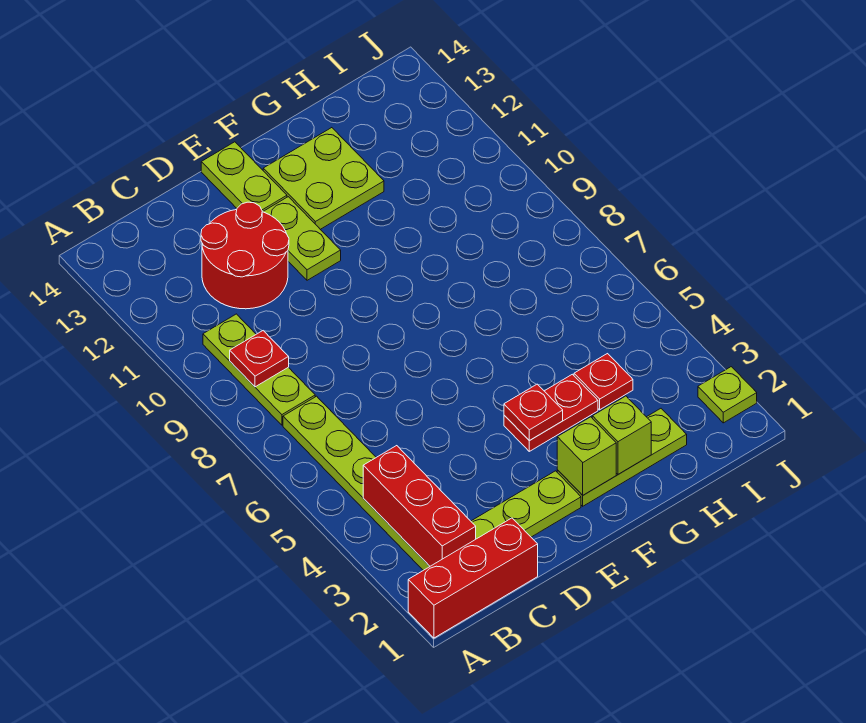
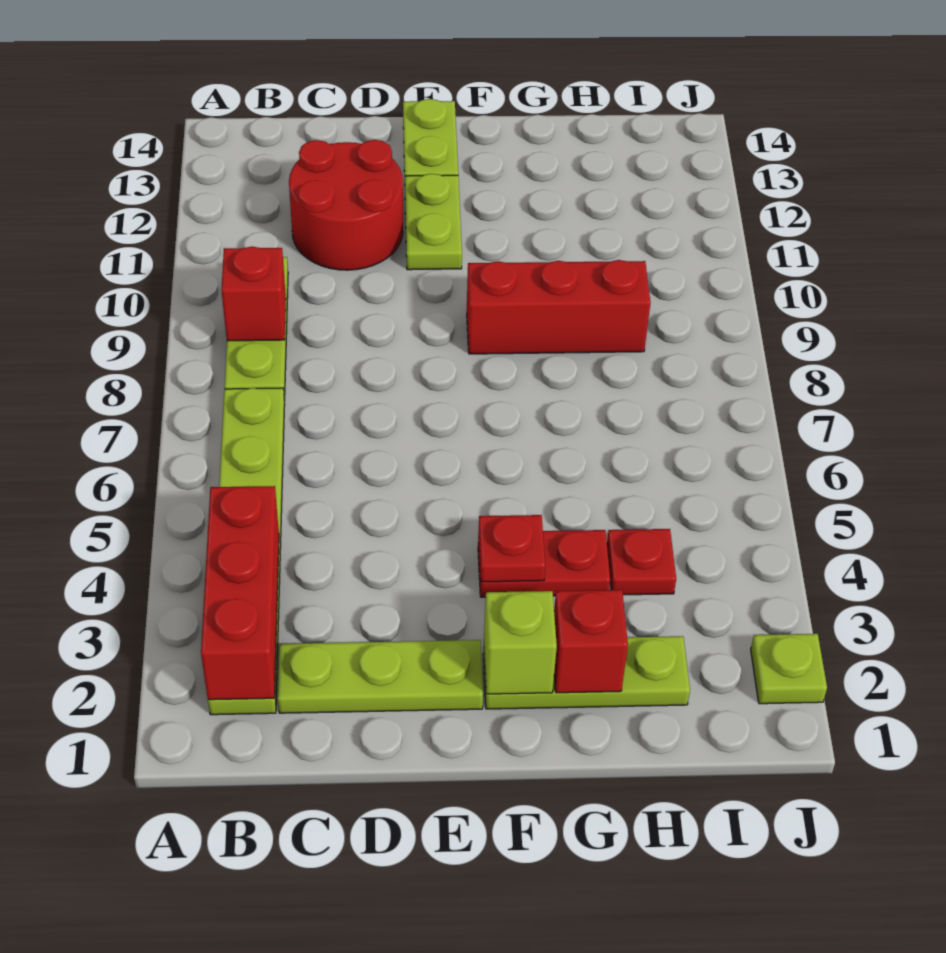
red brick A1:C1 level 1 -> red brick F9:H9 level 1
red plate B9 level 2 -> red brick B9 level 2
lime plate F12:G13 level 1 -> none
lime brick G2 level 2 -> red brick G2 level 2

